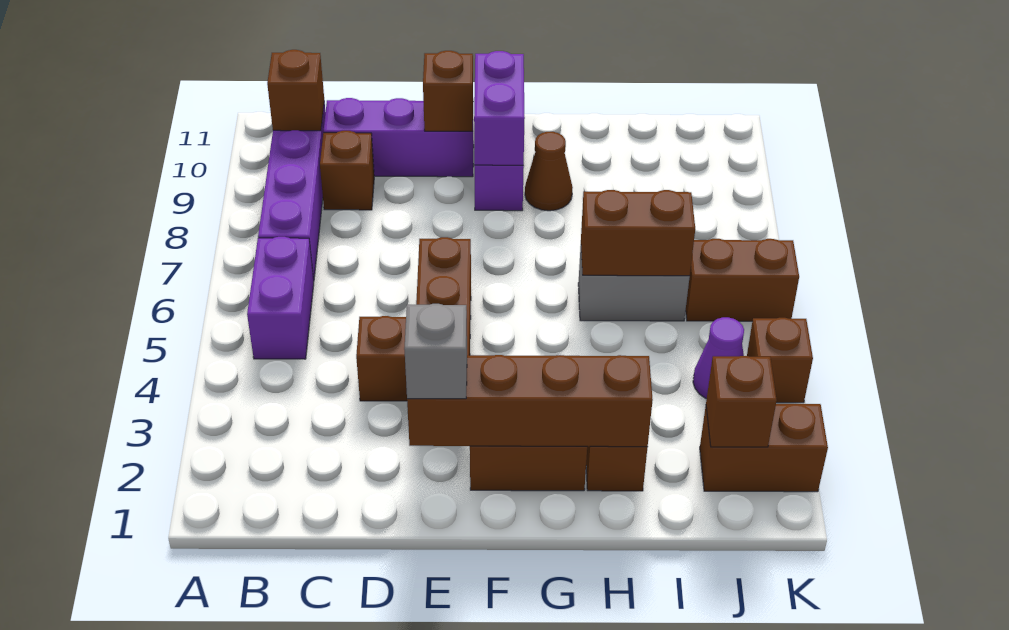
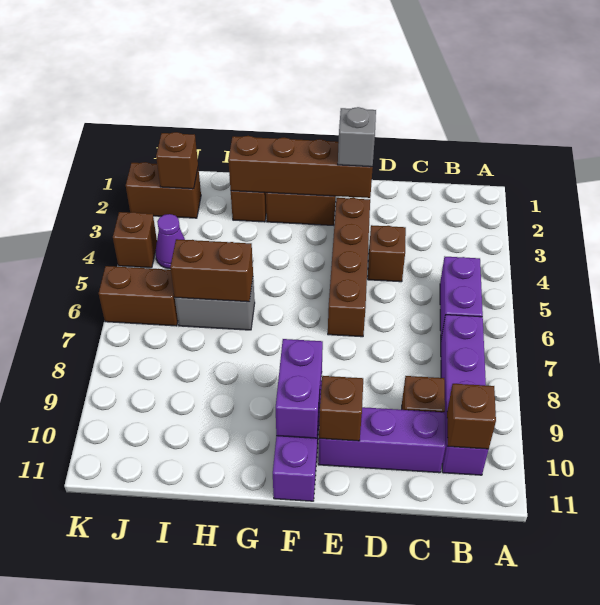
brown cone G9 level 1 -> none

